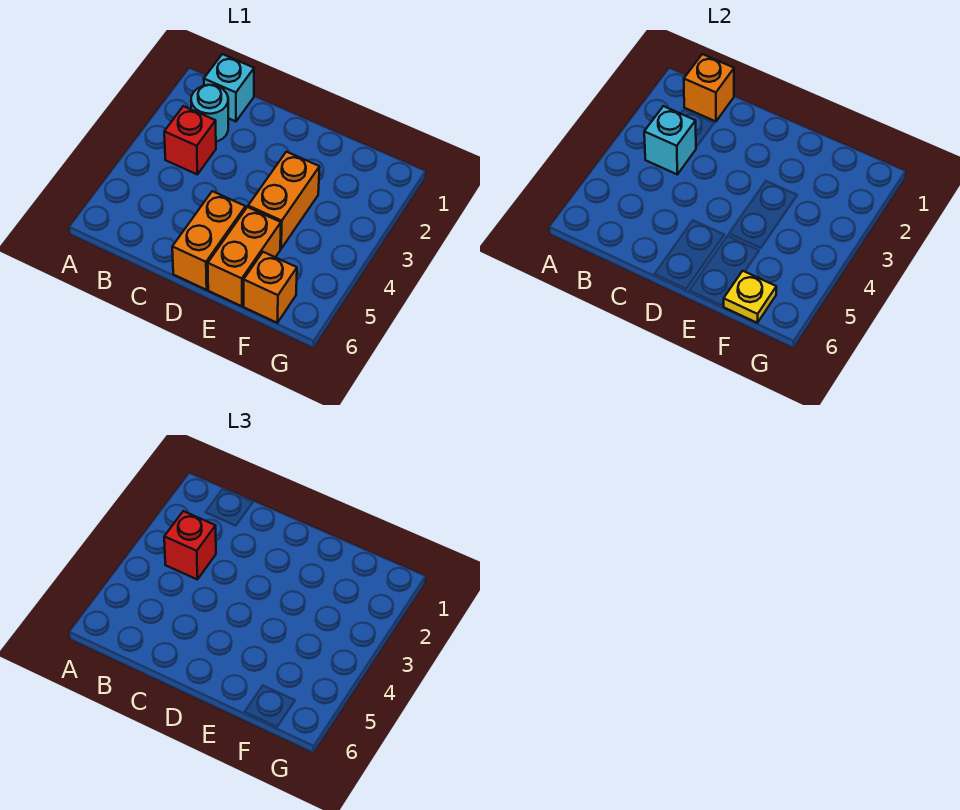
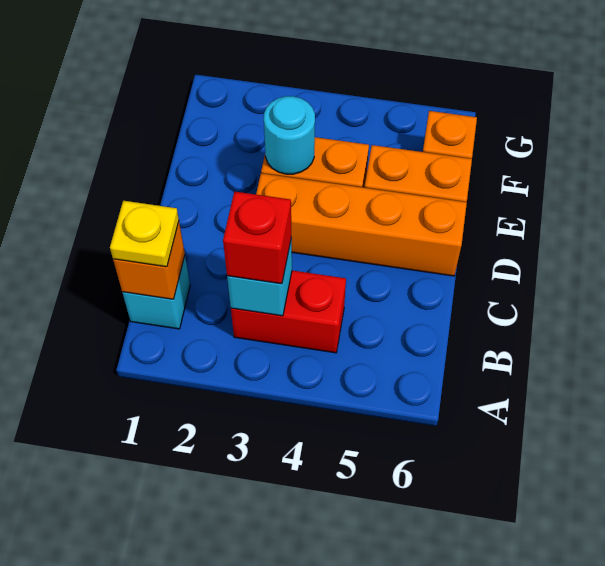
cyan round brick B2 level 1 -> cyan round brick E3 level 2
red brick B3 level 1 -> red brick B3:B4 level 1
orange brick D5:D6 level 1 -> orange brick D3:D6 level 1
yellow plate F6 level 2 -> yellow plate B1 level 3

